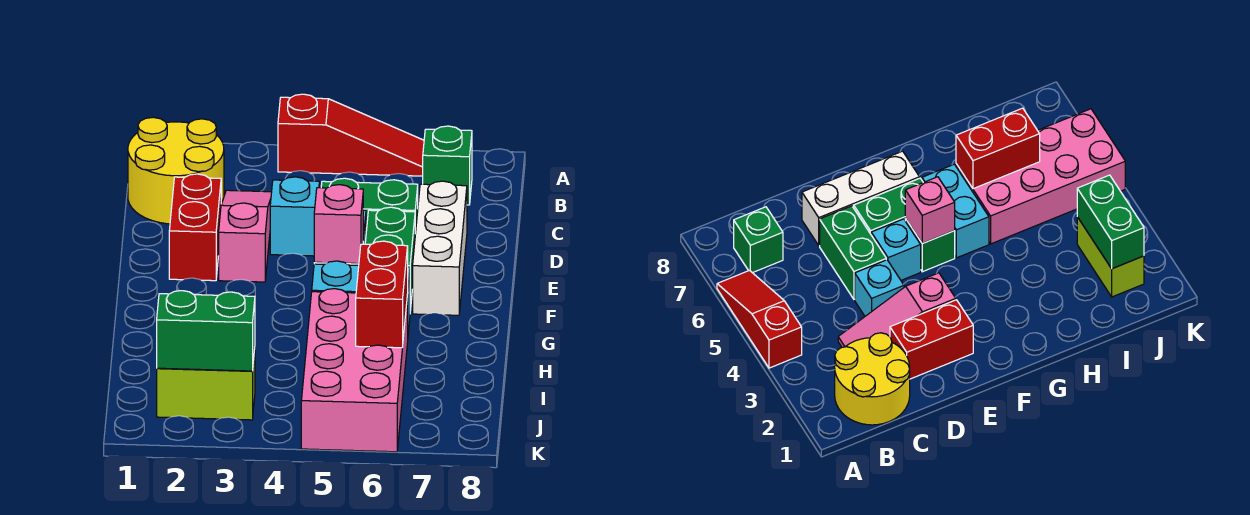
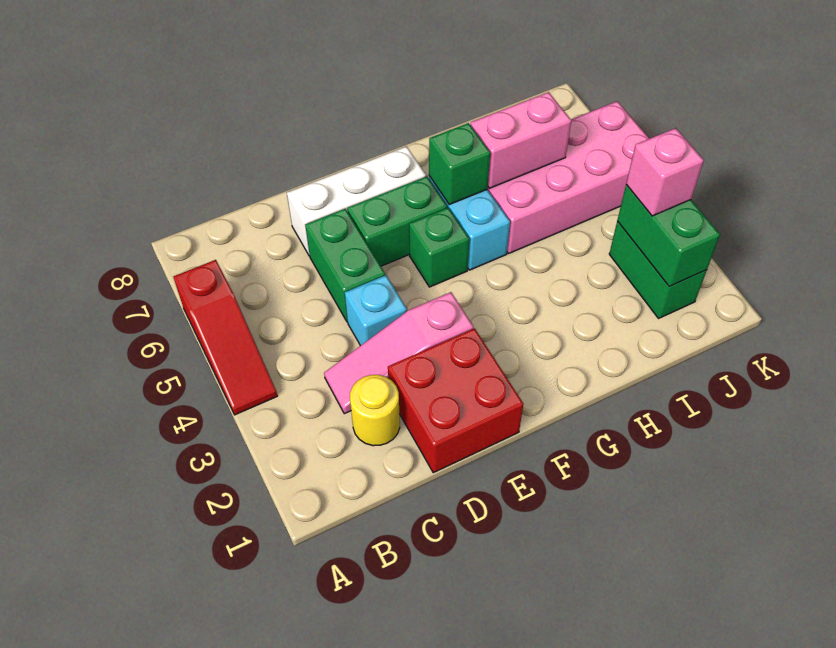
red slope A4:A6 level 1 top 4 -> red slope A4:A6 level 1 top 6
yellow round brick B1:C2 level 1 -> yellow round brick C2 level 1
green brick B7 level 1 -> green brick G6 level 2
red brick D2:E2 level 1 -> red brick D1:E2 level 1
cyan brick E5 level 1 -> none
pink brick F5 level 2 -> pink brick J3 level 3
red brick H6:I6 level 2 -> pink brick H6:I6 level 2
lime brick J2:J3 level 1 -> green brick J2:J3 level 1

